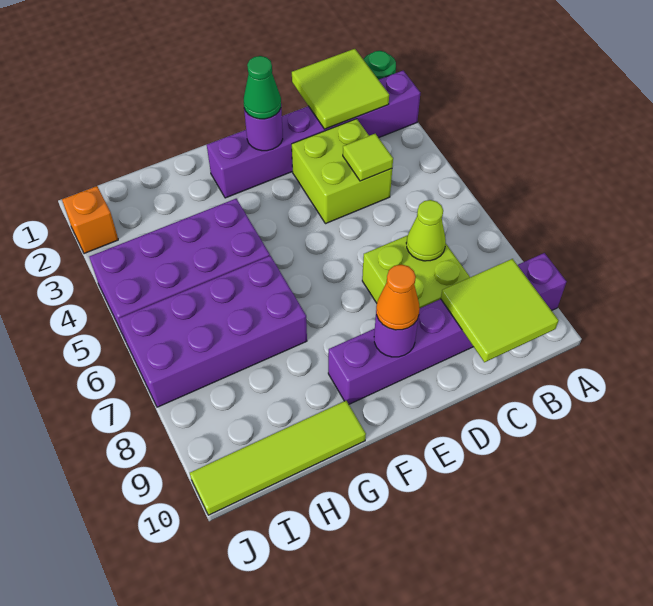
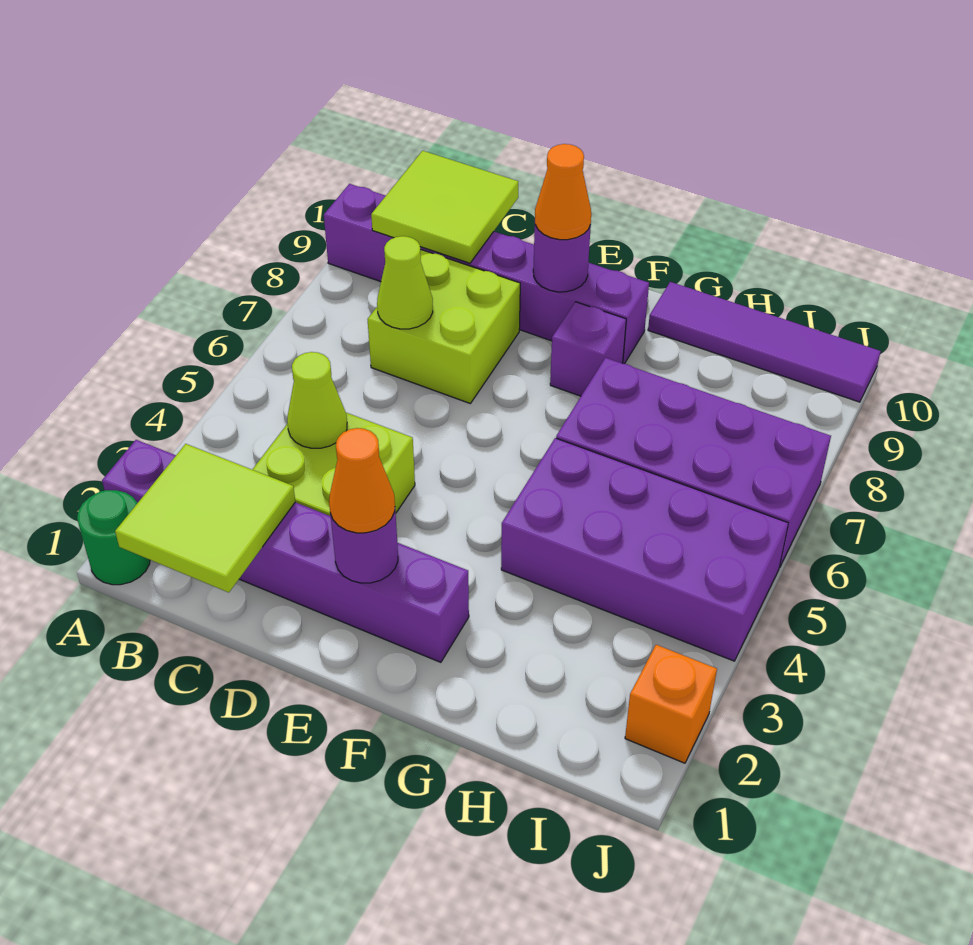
lime tile C4 level 2 -> lime cone C4 level 2
green cone E2 level 3 -> orange cone E2 level 3
none -> purple brick F8 level 1
lime tile G10:J10 level 1 -> purple tile G10:J10 level 1

